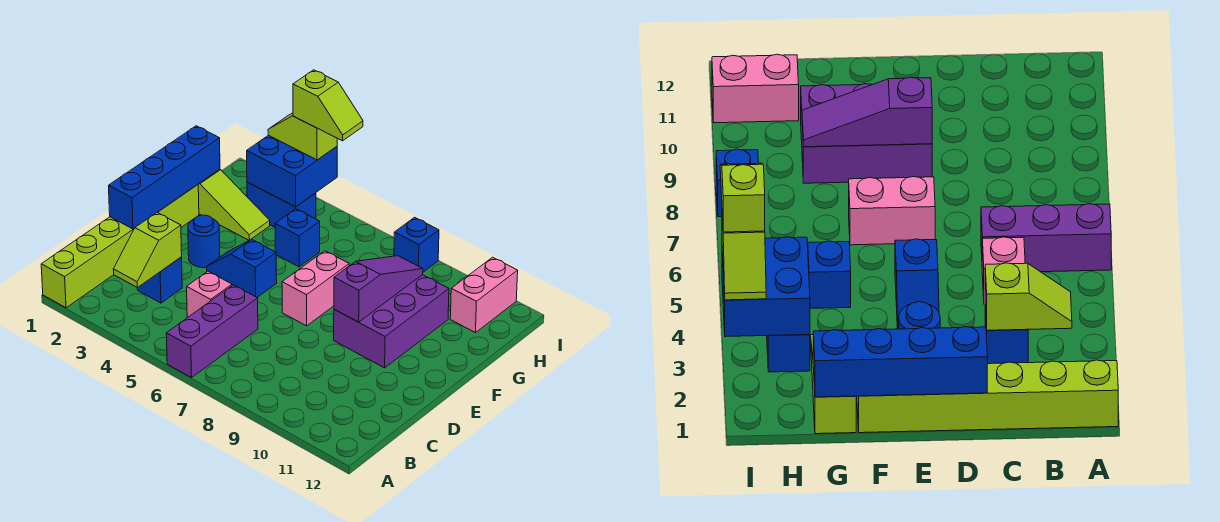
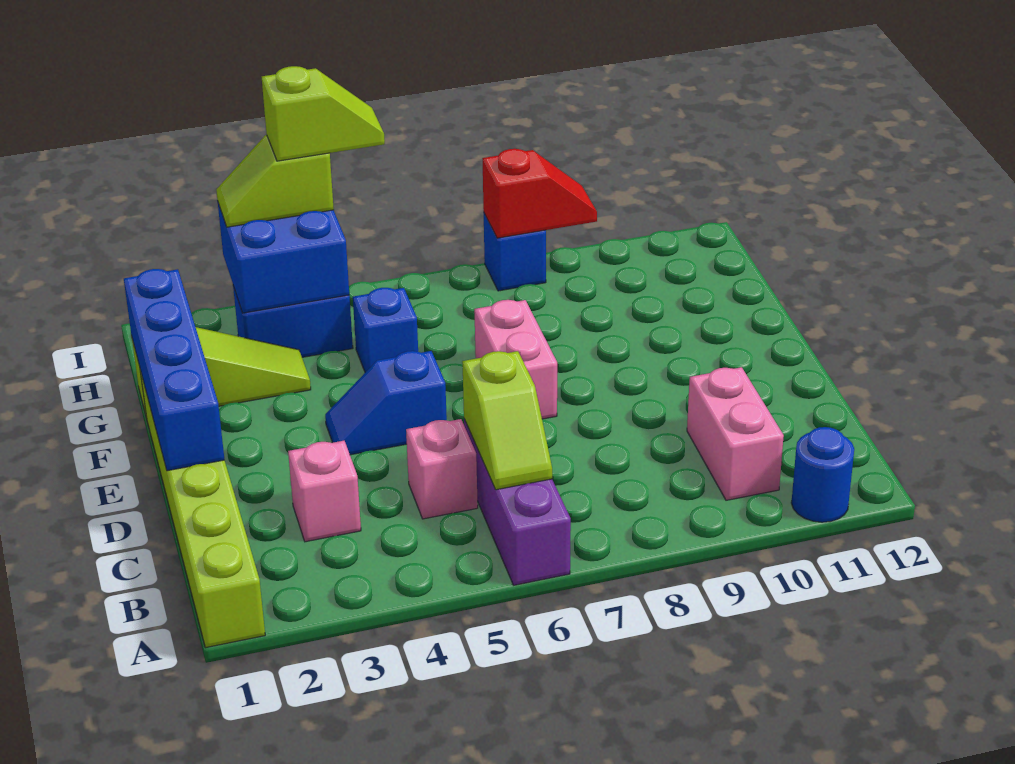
lime slope B3:C3 level 2 top C -> lime slope B6:C6 level 2 top C
blue brick C3 level 1 -> pink brick C3 level 1
blue round brick E3 level 1 -> blue round brick A11 level 1
purple brick E9:G10 level 1 -> none
purple slope E9:G9 level 2 top E -> none
pink brick H11:I11 level 1 -> pink brick B10:C10 level 1
none -> red slope I8:I9 level 2 top 8

